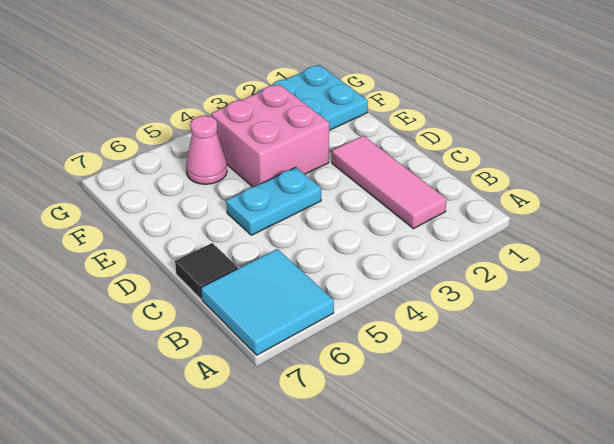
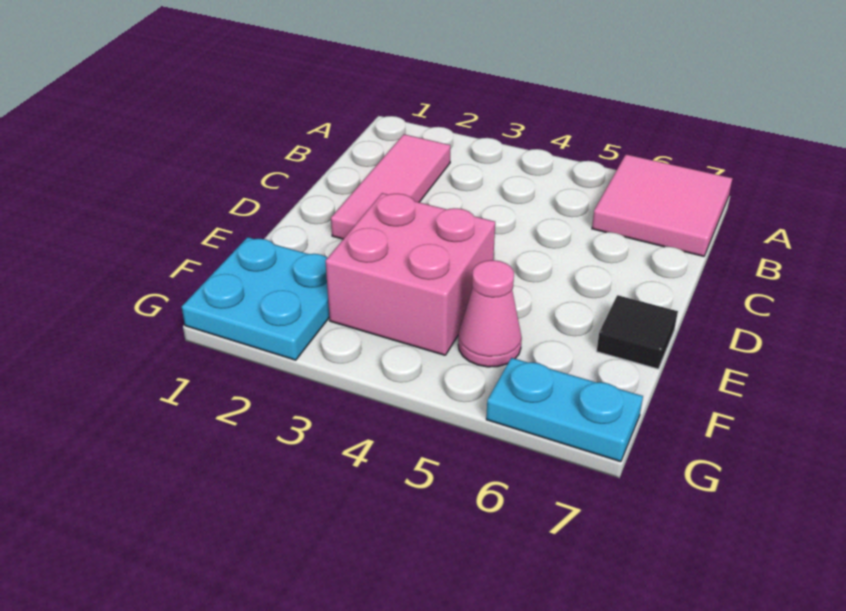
cyan tile A6:B7 level 1 -> pink tile A6:B7 level 1
black tile C7 level 1 -> black tile E7 level 1
cyan plate D4:D5 level 1 -> cyan plate G6:G7 level 1

